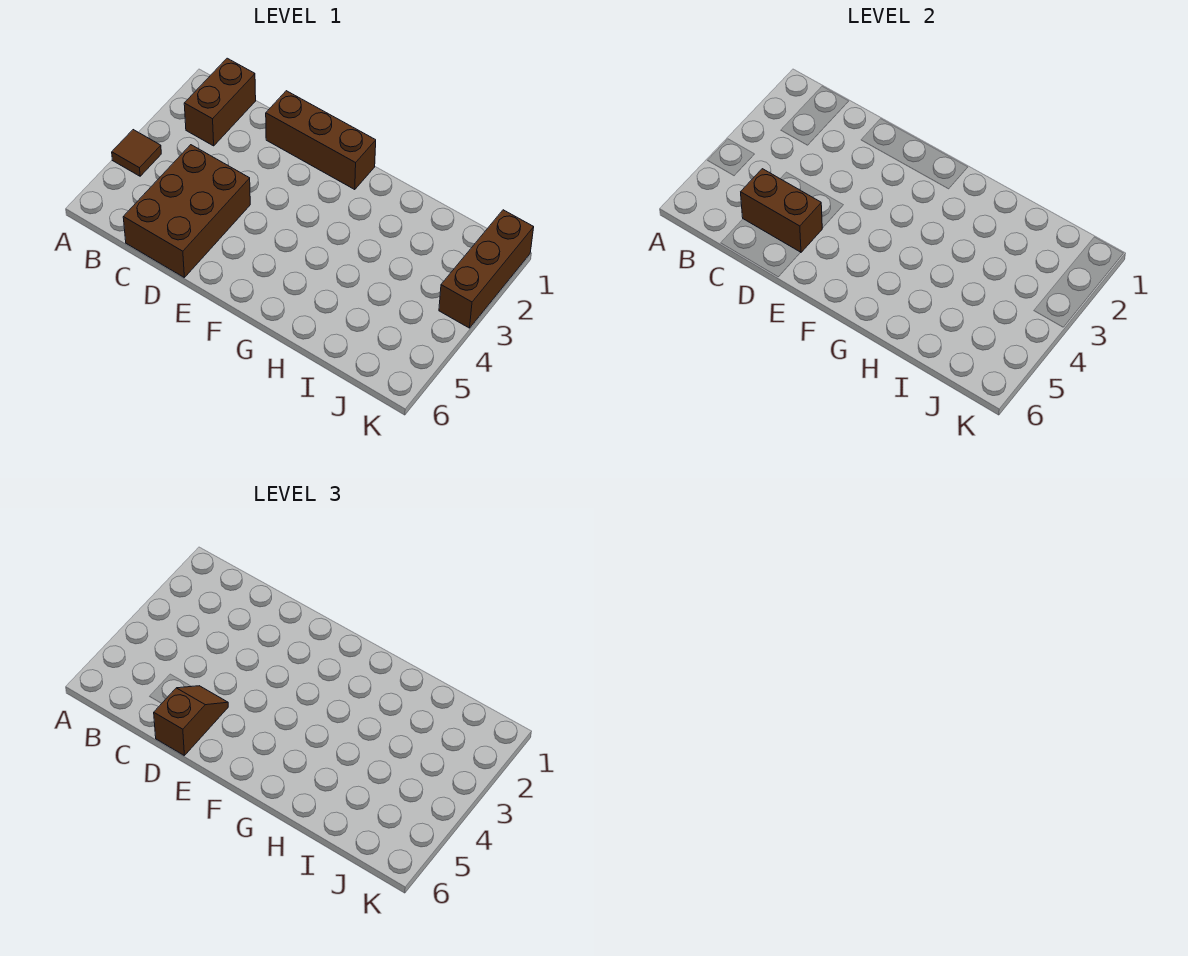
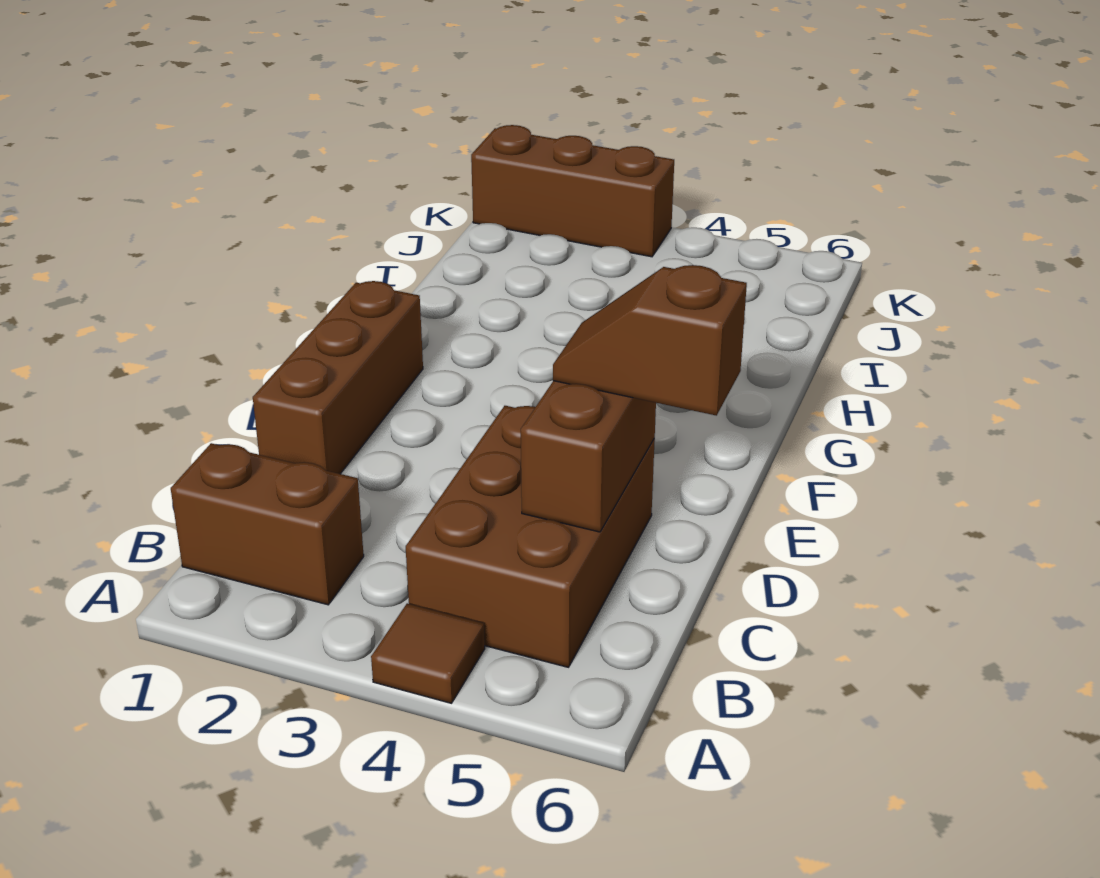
brown brick C4:D6 level 1 -> brown brick B4:D5 level 1

